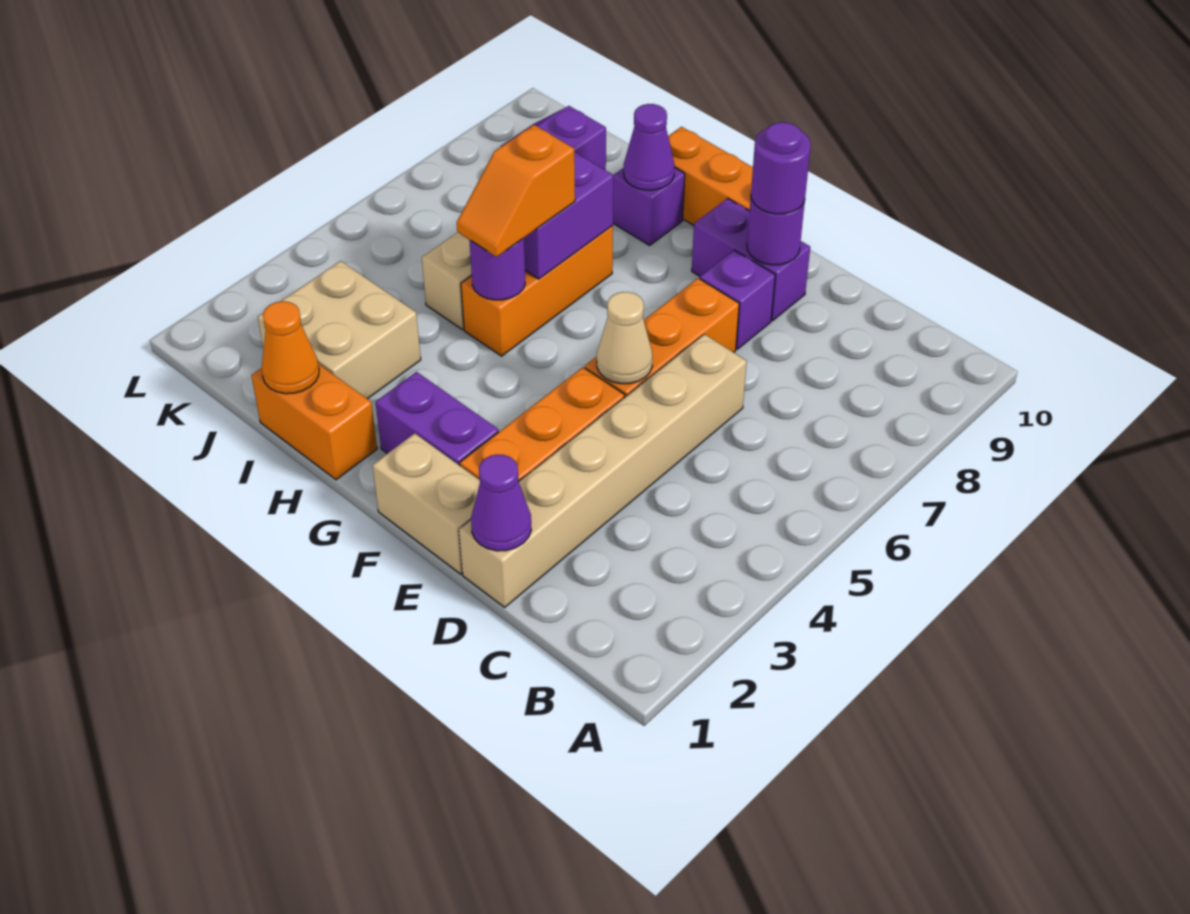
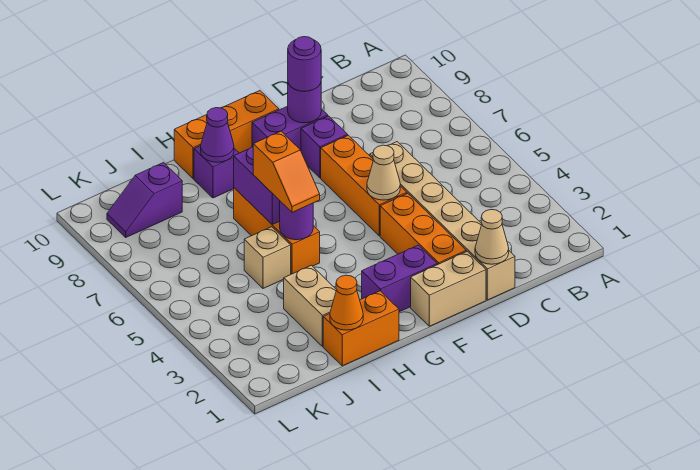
purple cone D1 level 2 -> tan cone D1 level 2
tan brick I2:J3 level 1 -> tan brick I2:I3 level 1

